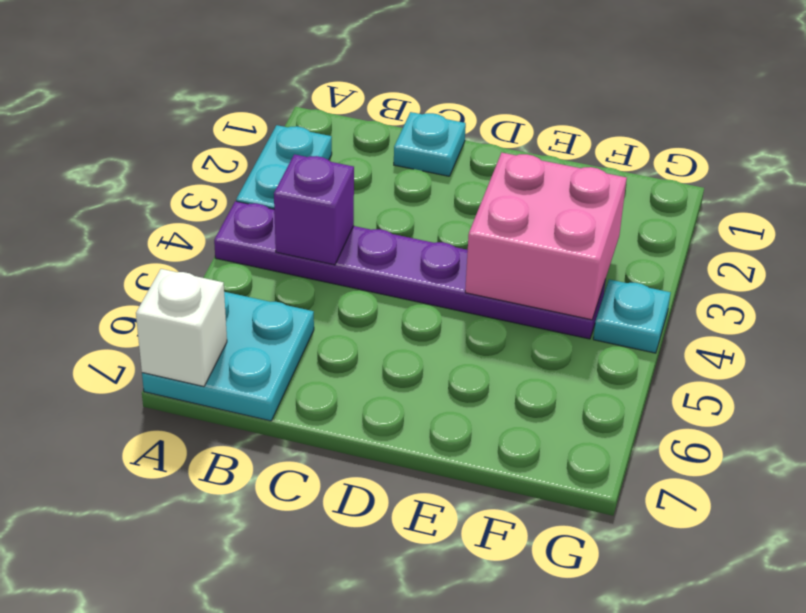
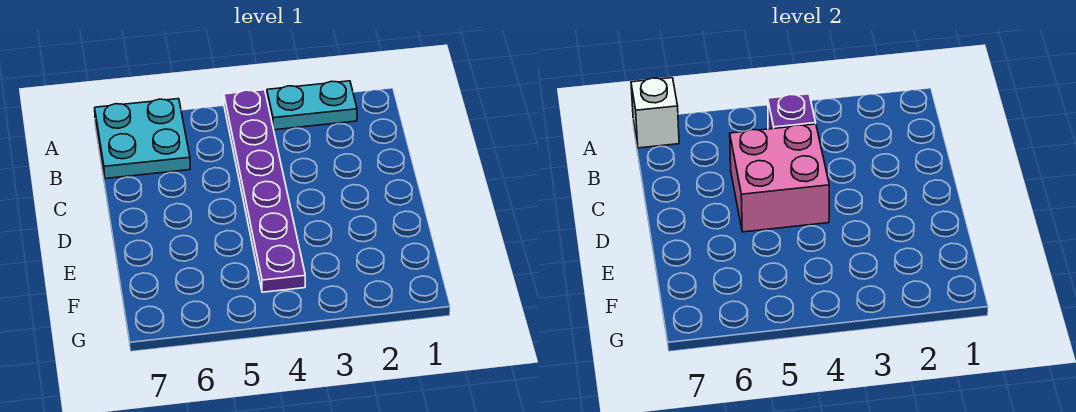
cyan plate C1 level 1 -> none
pink brick E3:F4 level 2 -> pink brick C4:D5 level 2
cyan plate G4 level 1 -> none

